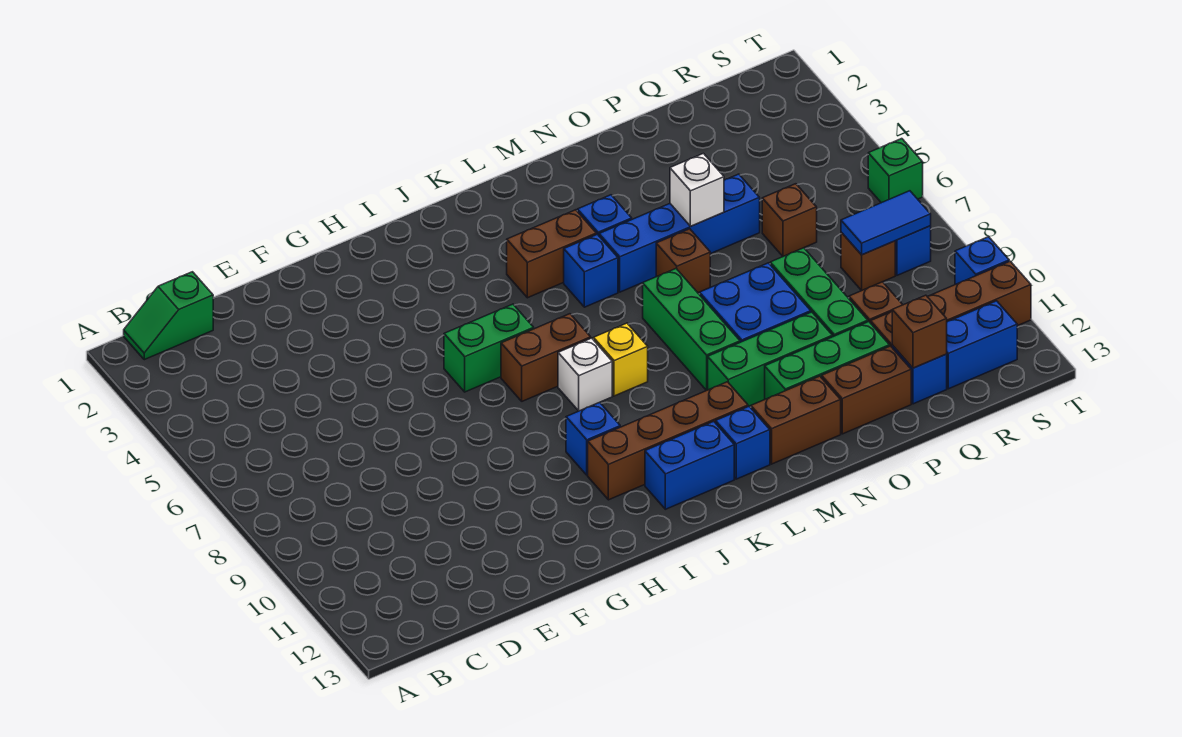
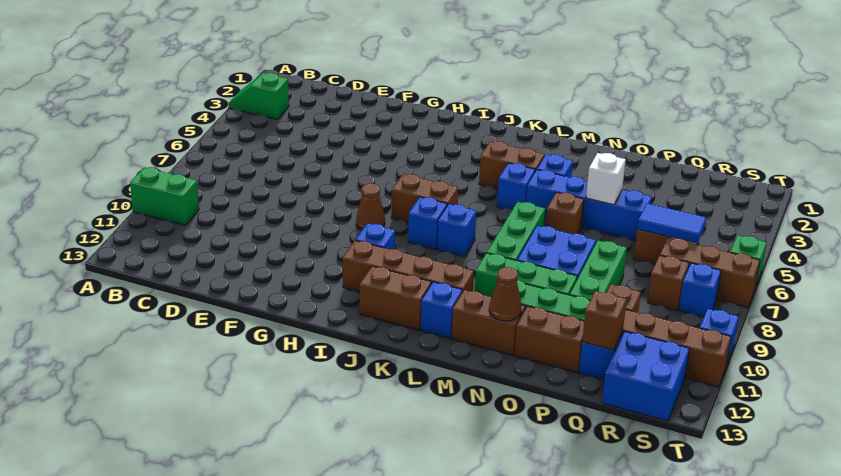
green slope B1:C1 level 1 top C -> green slope A3:B3 level 1 top B
green brick H6:I6 level 1 -> green brick A10:B10 level 1
none -> brown cone H8 level 1
white brick J8 level 1 -> blue brick J8 level 1
blue brick J12:K12 level 1 -> brown brick J12:K12 level 1
yellow brick K8 level 1 -> blue brick K8 level 1
none -> brown cone N12 level 2
none -> brown brick R7:T7 level 1
blue tile R8:S8 level 2 -> blue tile Q6:R6 level 2
blue brick R12:S12 level 1 -> blue brick R12:S13 level 1

